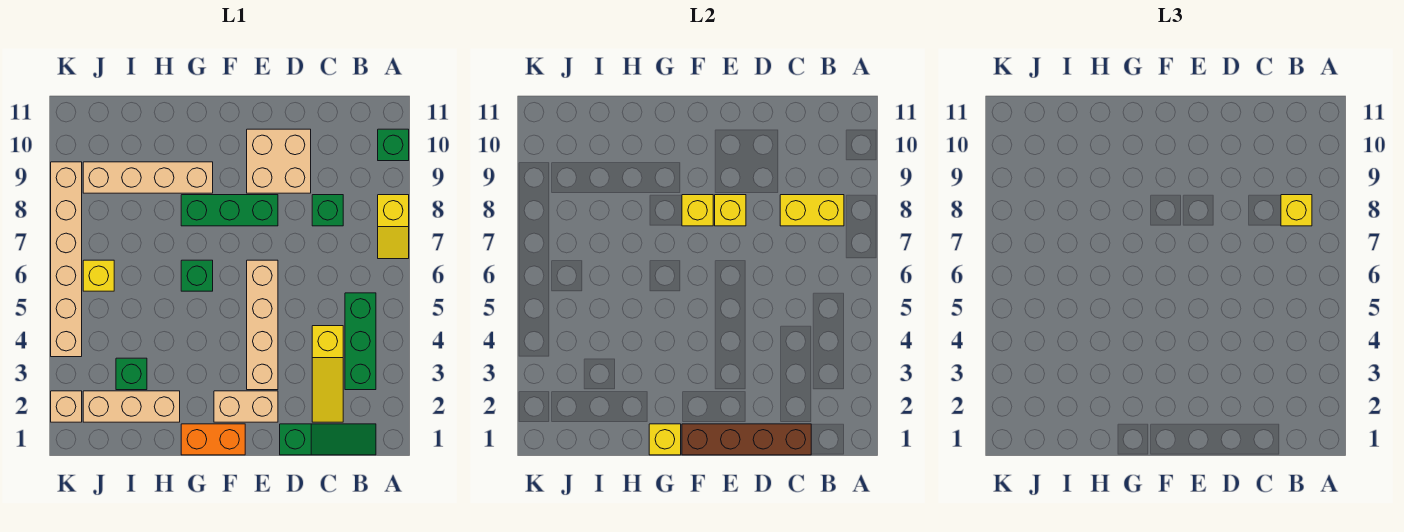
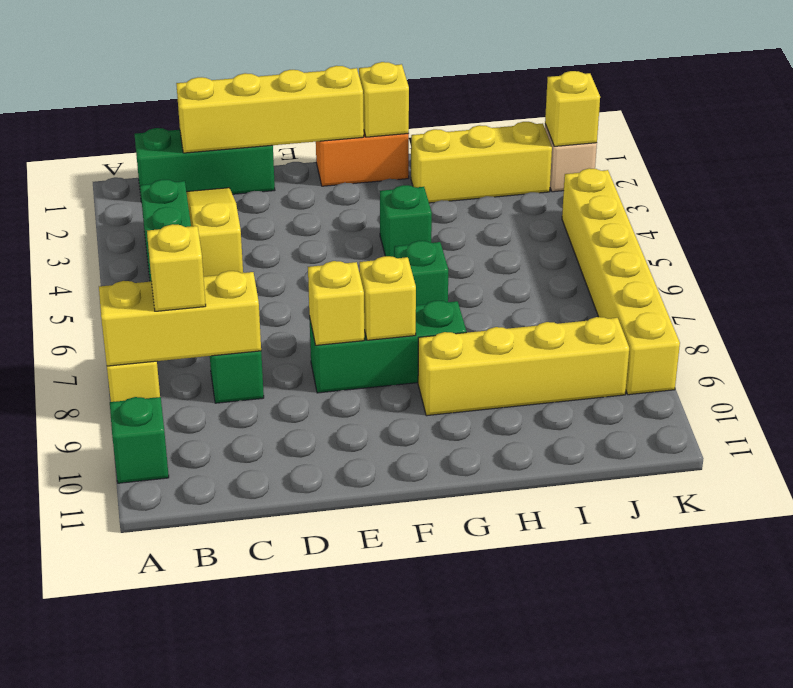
green slope B1:D1 level 1 top D -> green brick B1:D1 level 1
yellow brick B8:C8 level 2 -> yellow brick A8:C8 level 2
brown brick C1:F1 level 2 -> yellow brick C1:F1 level 2
tan brick D9:E10 level 1 -> none
tan brick E2:F2 level 1 -> none
tan brick E3:E6 level 1 -> none
tan brick G9:J9 level 1 -> yellow brick G9:J9 level 1
tan brick H2:J2 level 1 -> yellow brick H2:J2 level 1
green brick I3 level 1 -> green brick G4 level 1
yellow brick J6 level 1 -> yellow brick K2 level 2
tan brick K4:K9 level 1 -> yellow brick K4:K9 level 1

